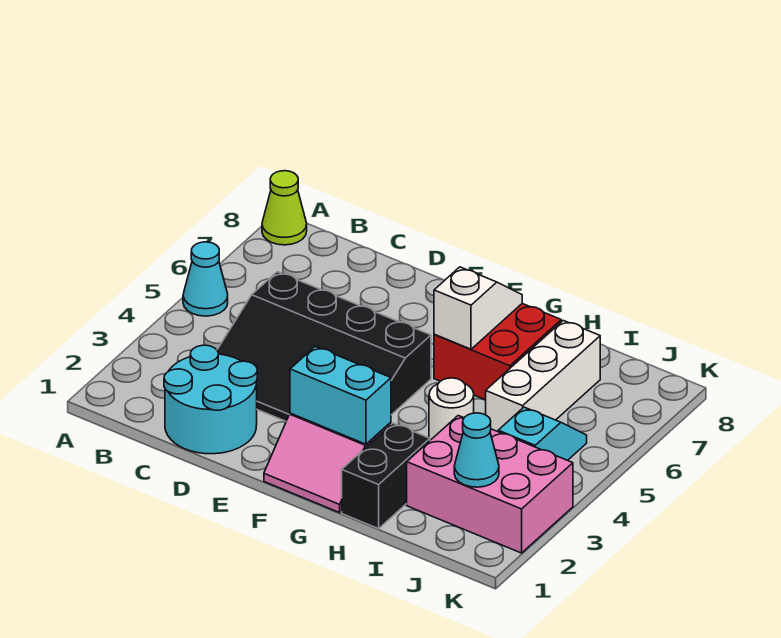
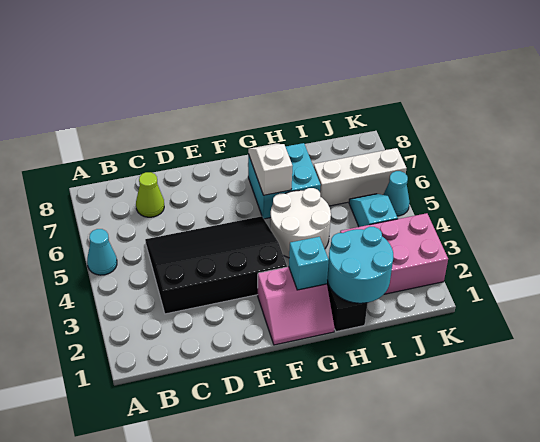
lime cone A8 level 1 -> lime cone C7 level 1
cyan round brick C1:D2 level 1 -> cyan round brick H1:I2 level 2
black slope C3:F5 level 1 top 5 -> black slope C3:F5 level 1 top 3
cyan brick F2:G2 level 2 -> cyan brick G2 level 2
red brick G6:H7 level 1 -> cyan brick G6:H7 level 1
white round brick H4 level 1 -> white round brick G4:H5 level 1
white brick I5:I7 level 1 -> white brick I6:K6 level 1
cyan cone J2 level 2 -> cyan cone K5 level 1

